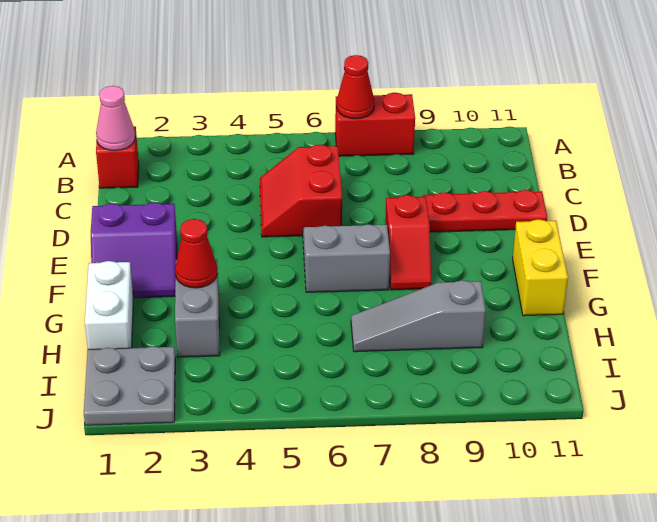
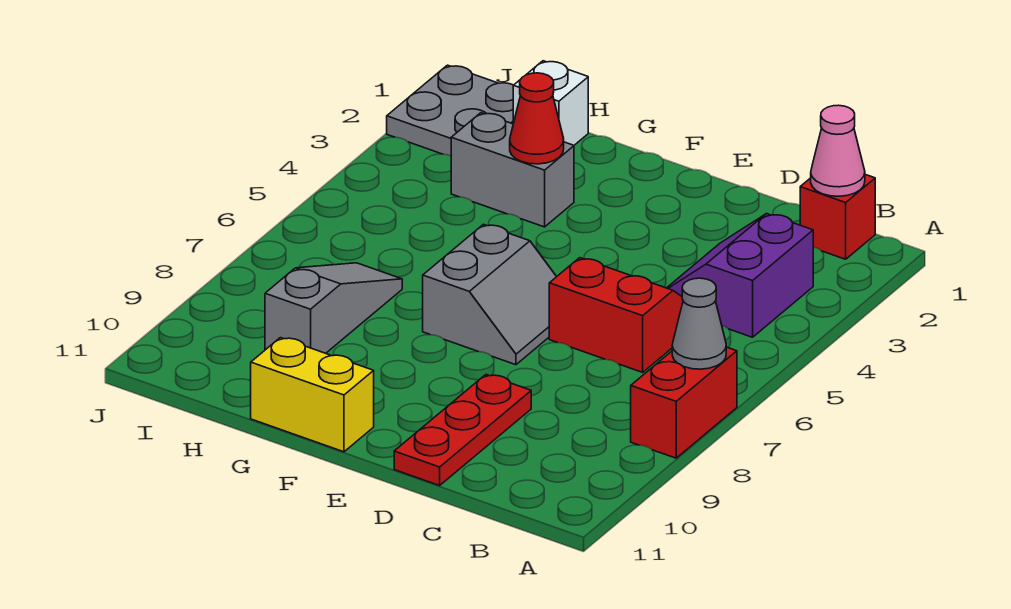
red cone A7 level 2 -> grey cone A7 level 2
purple slope E1:F2 level 1 top E -> purple slope B3:C4 level 1 top B
red slope E8:F8 level 1 top E -> none
white brick G1:H1 level 1 -> white brick H1 level 1

